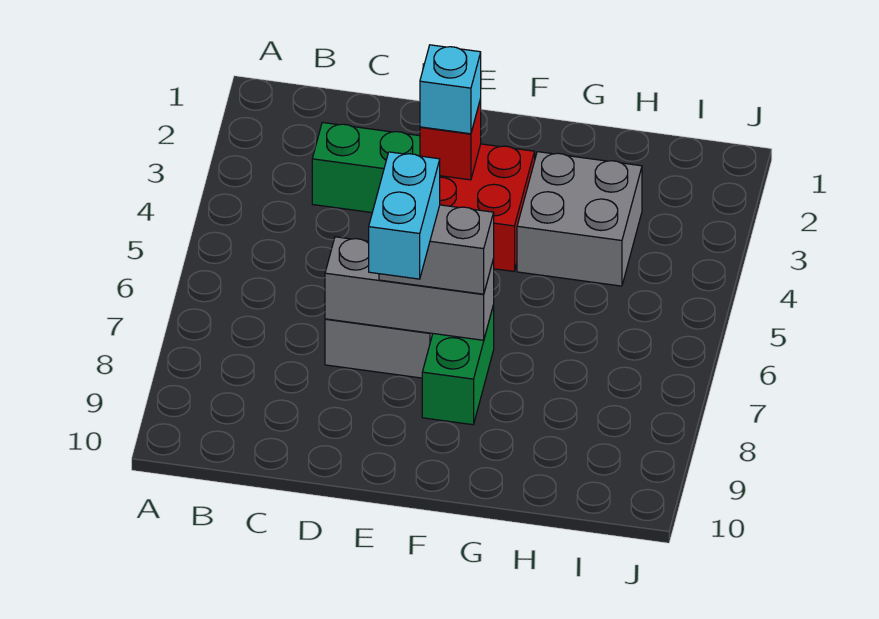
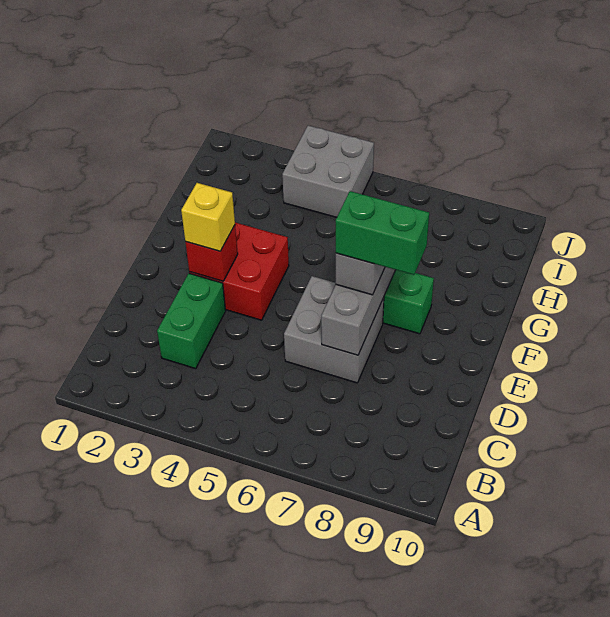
cyan brick E3 level 3 -> yellow brick E3 level 3
cyan brick E7:E8 level 4 -> green brick E7:E8 level 4
grey brick G3:H4 level 1 -> grey brick I4:J5 level 1

